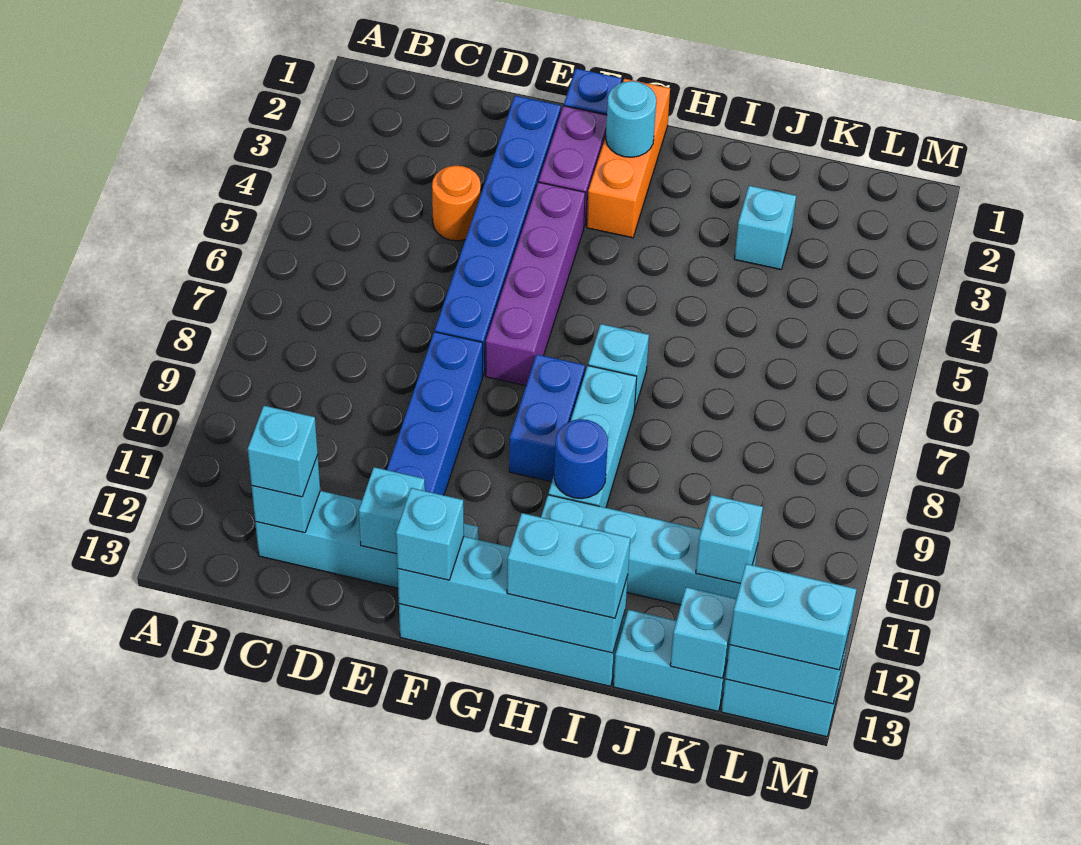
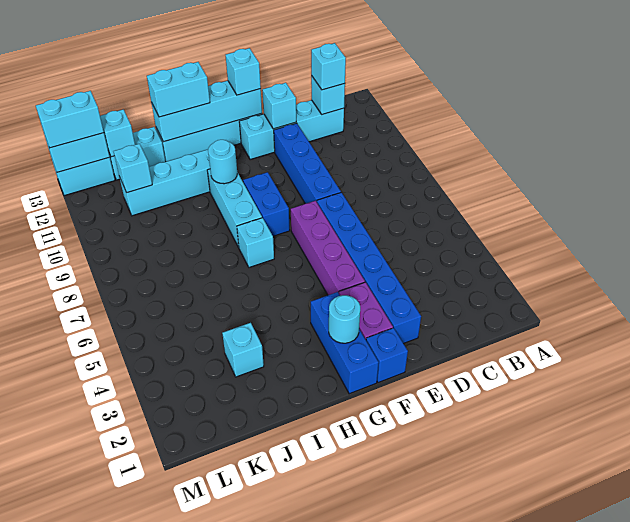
orange round brick D4 level 1 -> none
orange brick G1:G3 level 1 -> blue brick G1:G3 level 1
blue round brick H10 level 2 -> cyan round brick H10 level 2

